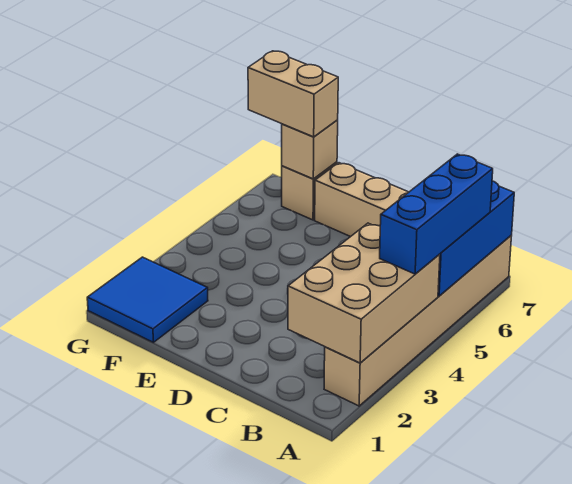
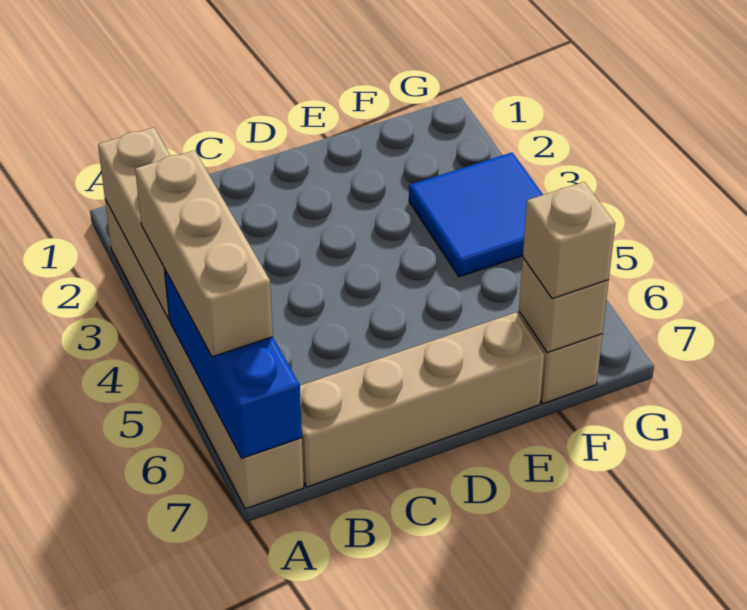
tan brick A2:B4 level 2 -> tan brick A2:A4 level 2
blue brick A4:A6 level 3 -> tan brick A4:A6 level 3
blue tile F1:G2 level 1 -> blue tile F3:G4 level 1
tan brick F7:G7 level 3 -> tan brick F7 level 3

